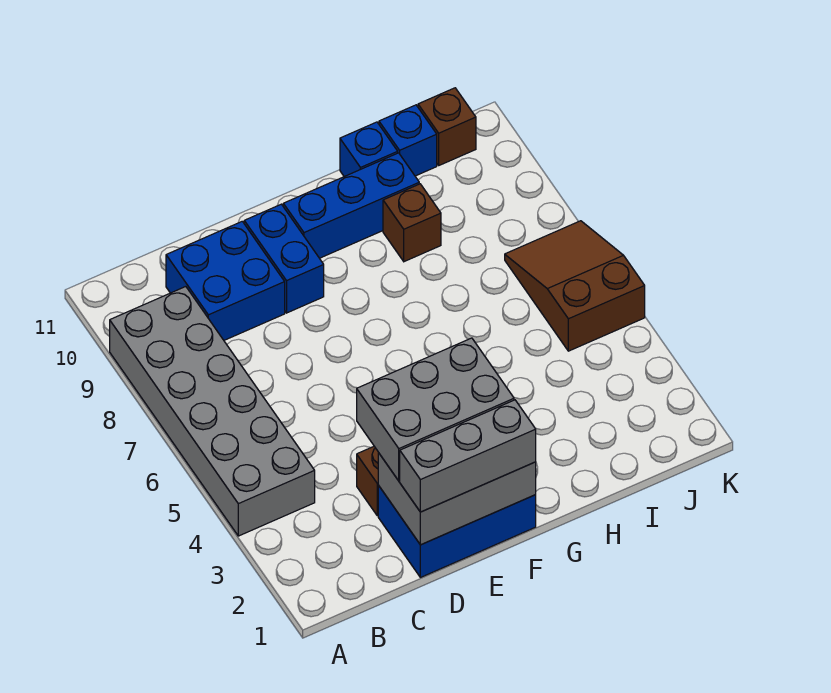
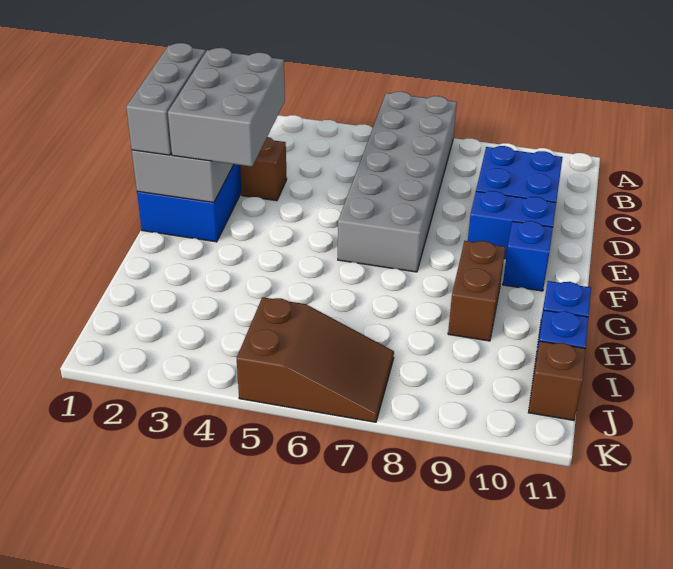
grey brick A4:B9 level 1 -> grey brick A6:F7 level 1
blue brick F10:H10 level 1 -> blue brick F10 level 1
brown brick H9 level 1 -> brown brick G9:H9 level 1

